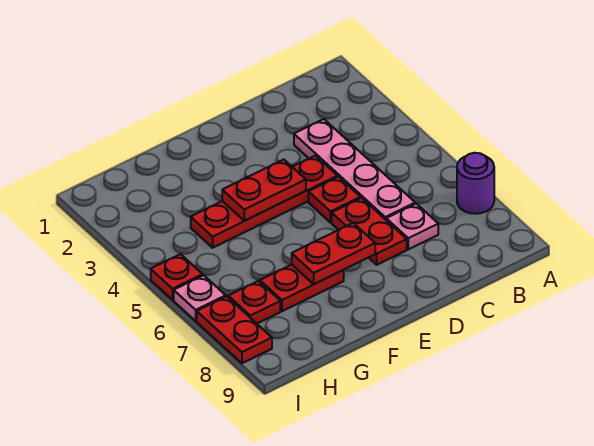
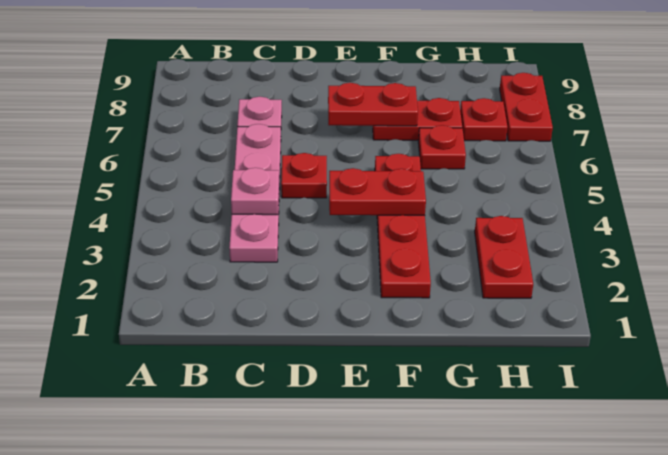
purple round brick A7 level 1 -> none
red plate D4:G4 level 1 -> red plate F2:F5 level 1
red plate D6:D7 level 1 -> red plate H2:H3 level 1
red plate I5 level 1 -> red plate G6 level 1
pink plate I6 level 1 -> pink plate C4 level 2

